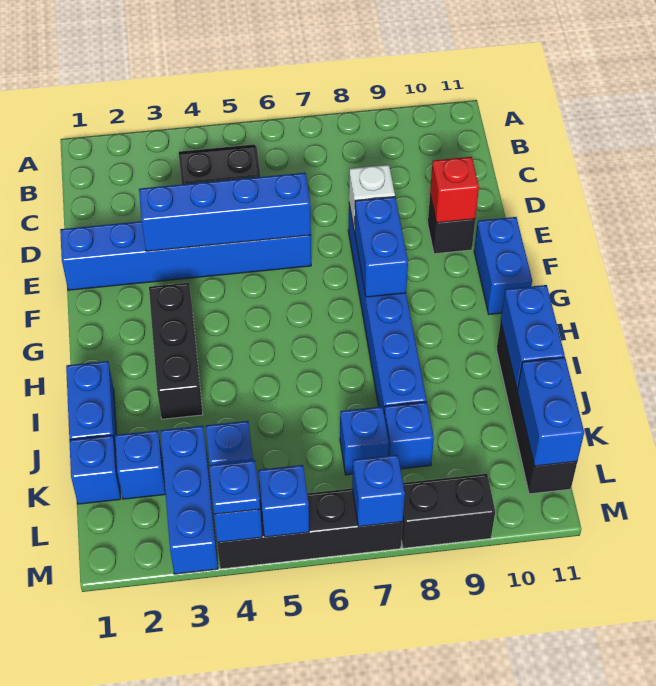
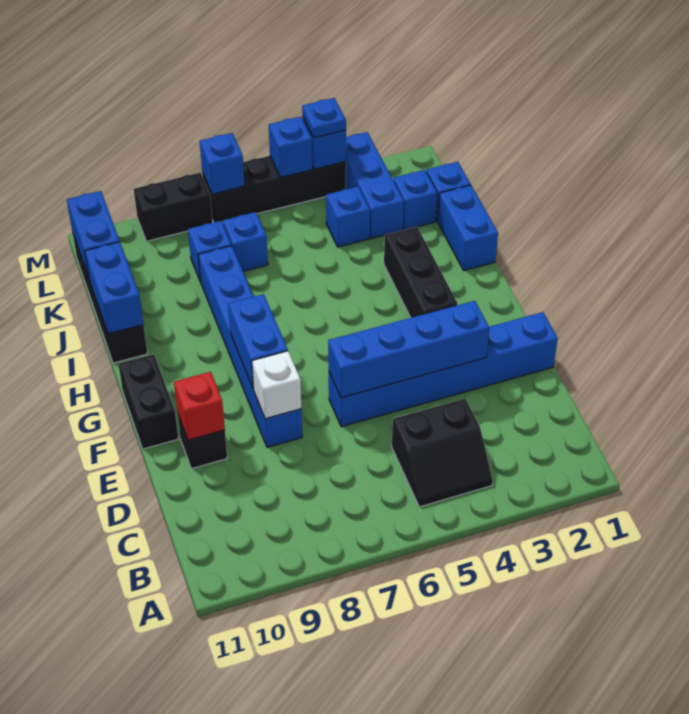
blue brick F11:G11 level 1 -> black brick F11:G11 level 1

